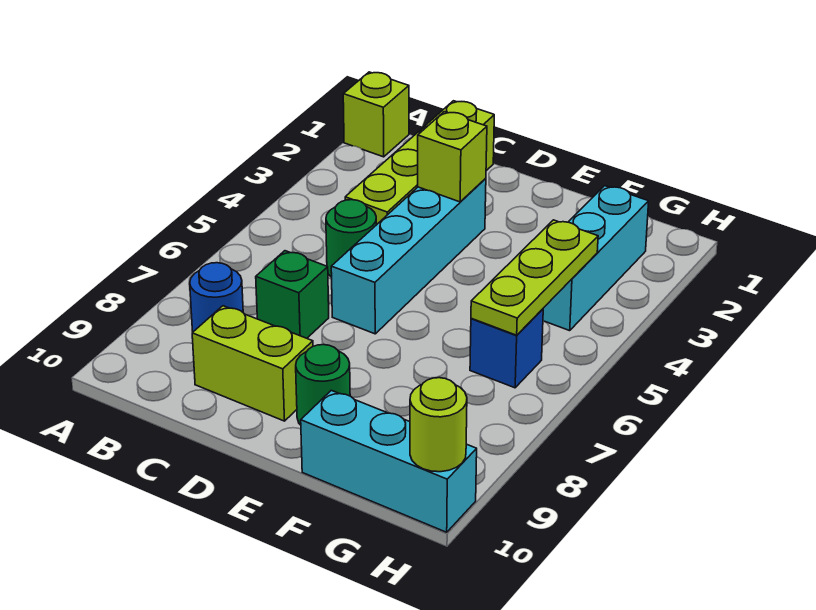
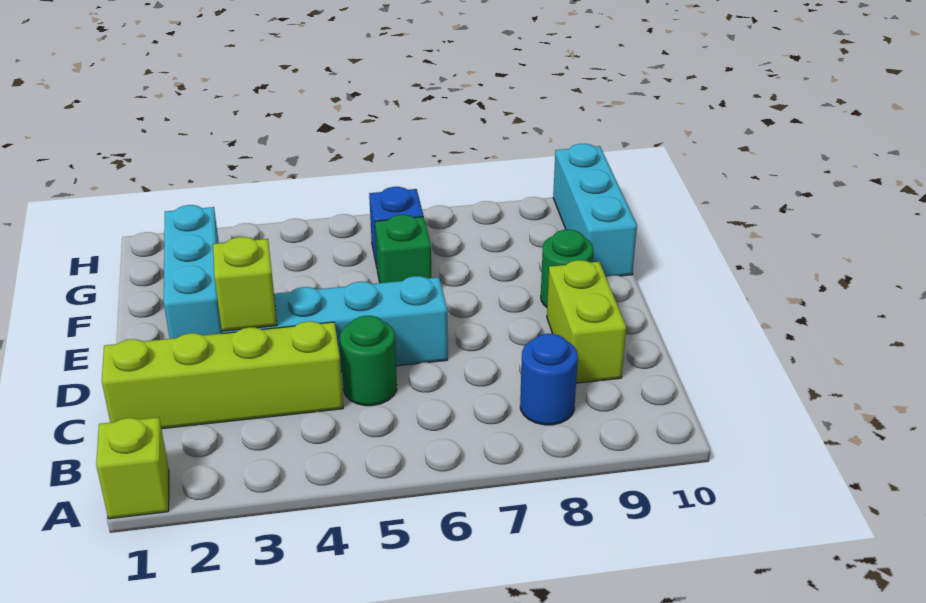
green brick C7 level 1 -> green brick F6 level 1
cyan brick G2:G4 level 1 -> cyan brick E2:G2 level 1
lime plate G4:G6 level 2 -> none
lime round brick H10 level 2 -> none

